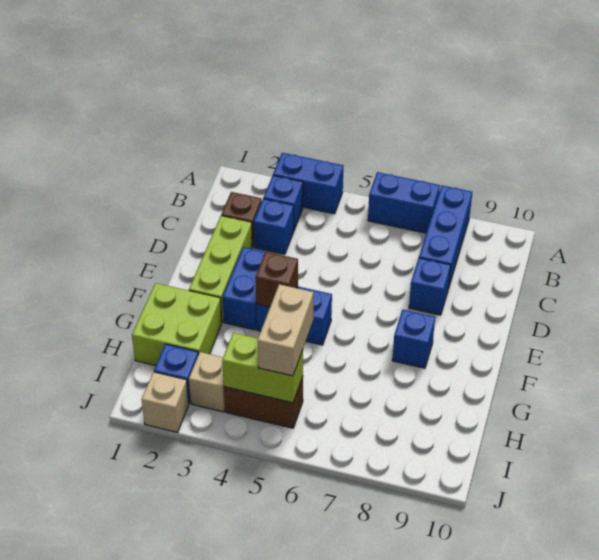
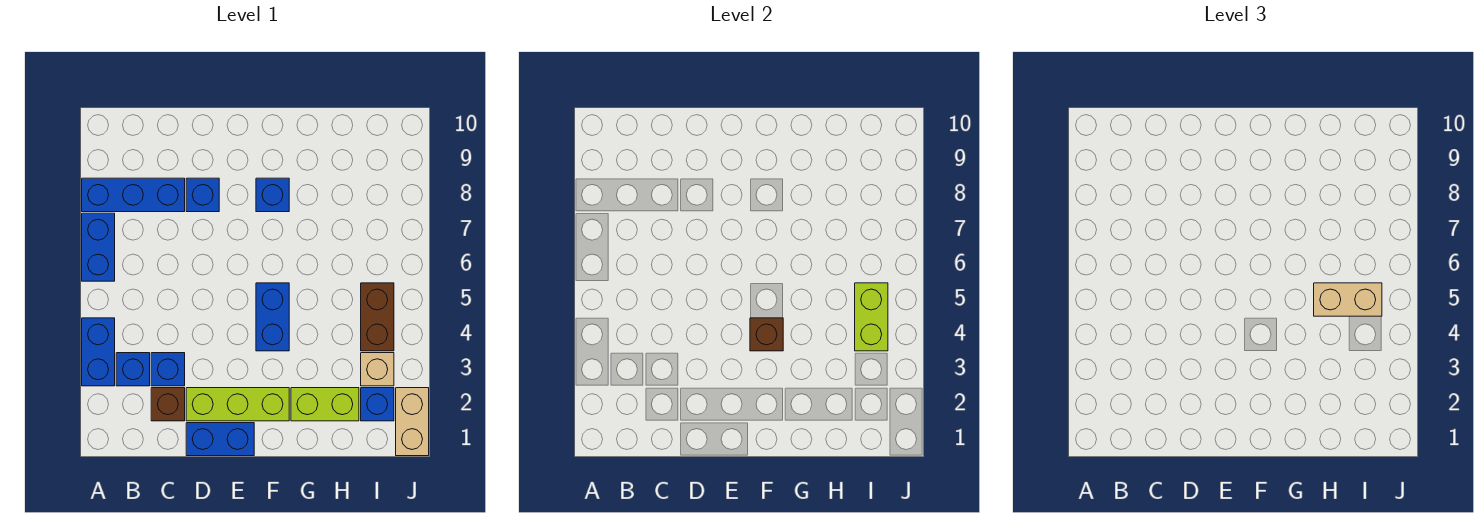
blue brick E3:F3 level 1 -> blue brick D1:E1 level 1
lime brick G1:H2 level 1 -> lime brick G2:H2 level 1
tan brick J2 level 1 -> tan brick J1:J2 level 1

